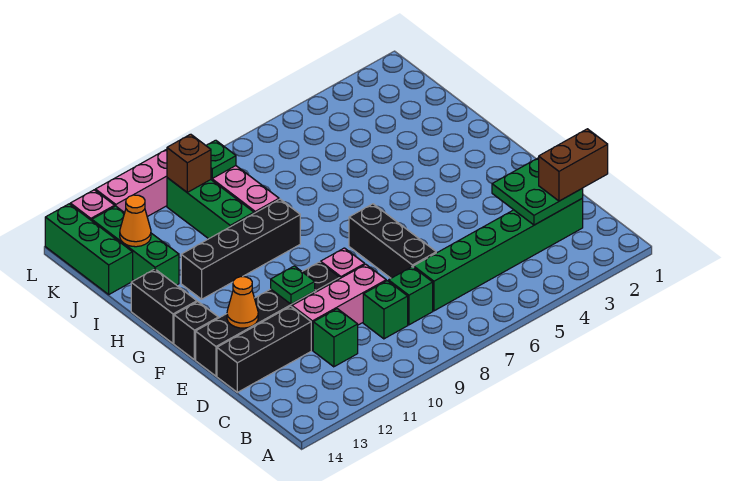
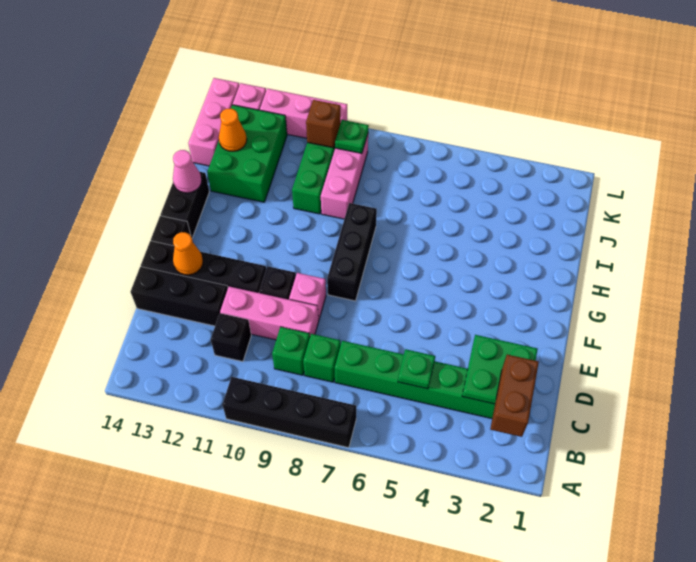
brown brick C1:C2 level 3 -> brown brick B2:C2 level 3
green brick C11 level 1 -> black brick C11 level 1
black brick D7:F7 level 1 -> black brick F8:H8 level 1
green plate E11 level 2 -> green plate C5 level 2
black brick H9:H12 level 1 -> black brick A7:A10 level 1
none -> pink cone H14 level 2
green brick I13:K13 level 1 -> green brick I12:K13 level 1
green brick J14:L14 level 1 -> pink brick J14:L14 level 1

